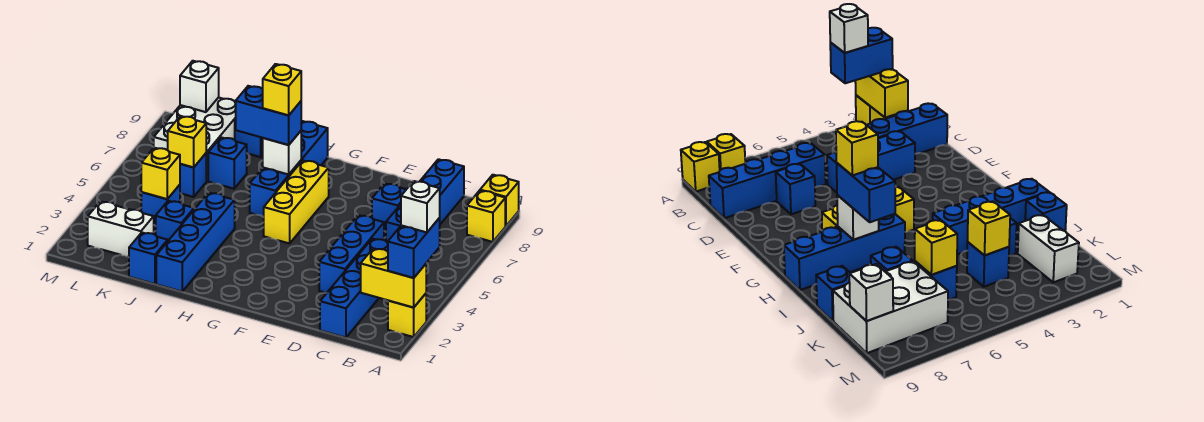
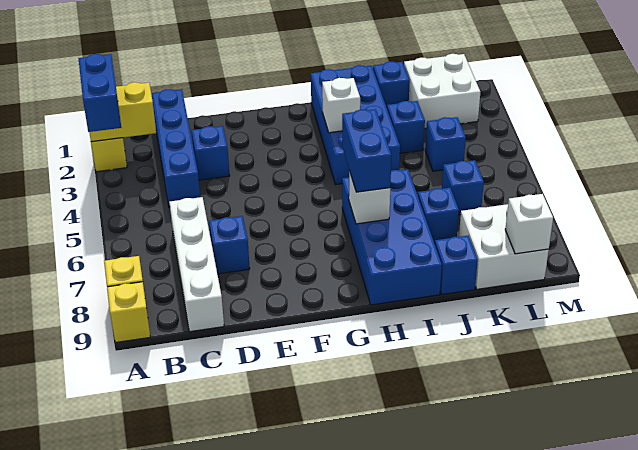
white brick A3 level 4 -> white brick H3 level 2
blue brick C6:C9 level 1 -> white brick C6:C9 level 1
blue brick D3:D5 level 1 -> blue brick D3 level 1
yellow brick G5:G7 level 1 -> none
blue brick H6:H9 level 1 -> blue brick H6:I9 level 1
blue brick H7:I7 level 3 -> blue brick H6:H7 level 3
yellow brick H7 level 4 -> none
blue brick I1:I4 level 1 -> blue brick H1:I4 level 1
white brick K2:L2 level 1 -> white brick K1:L2 level 1
yellow brick K4 level 2 -> none
yellow brick K6 level 2 -> none
white brick K7:L9 level 1 -> white brick K8:L9 level 1

